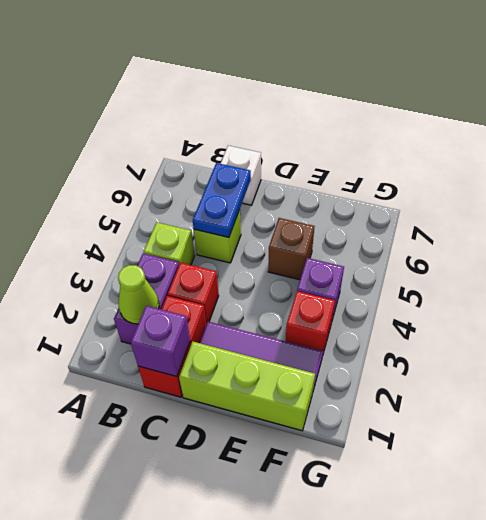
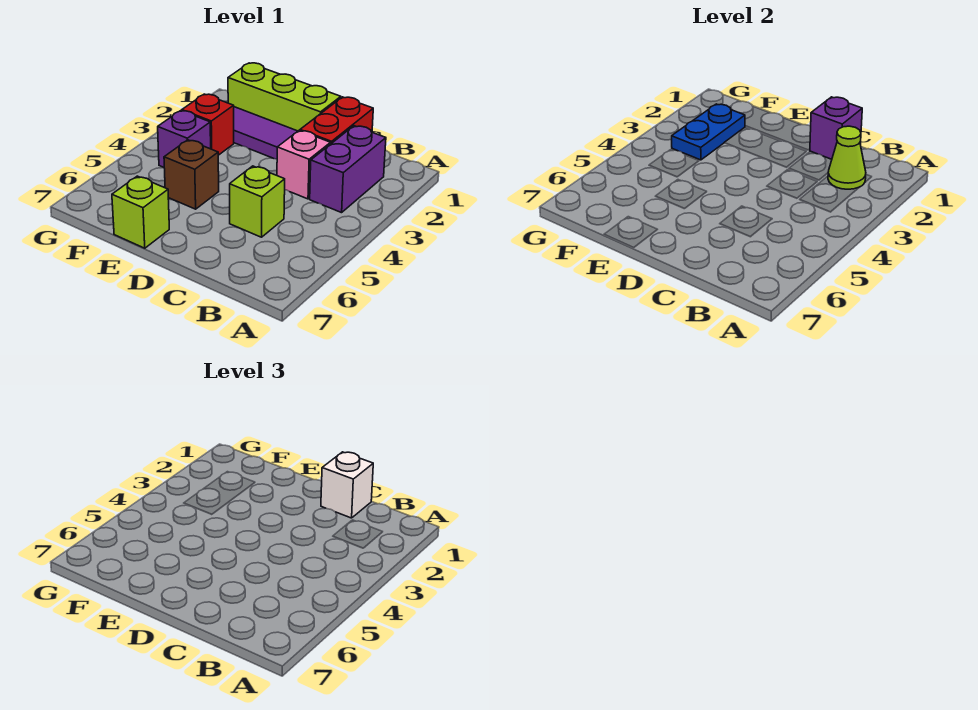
lime brick B4 level 1 -> lime brick E7 level 1
red brick C3 level 1 -> pink brick C3 level 1
blue plate C5:C6 level 2 -> blue plate F2:F3 level 2
white brick C7 level 1 -> white brick C1 level 3

